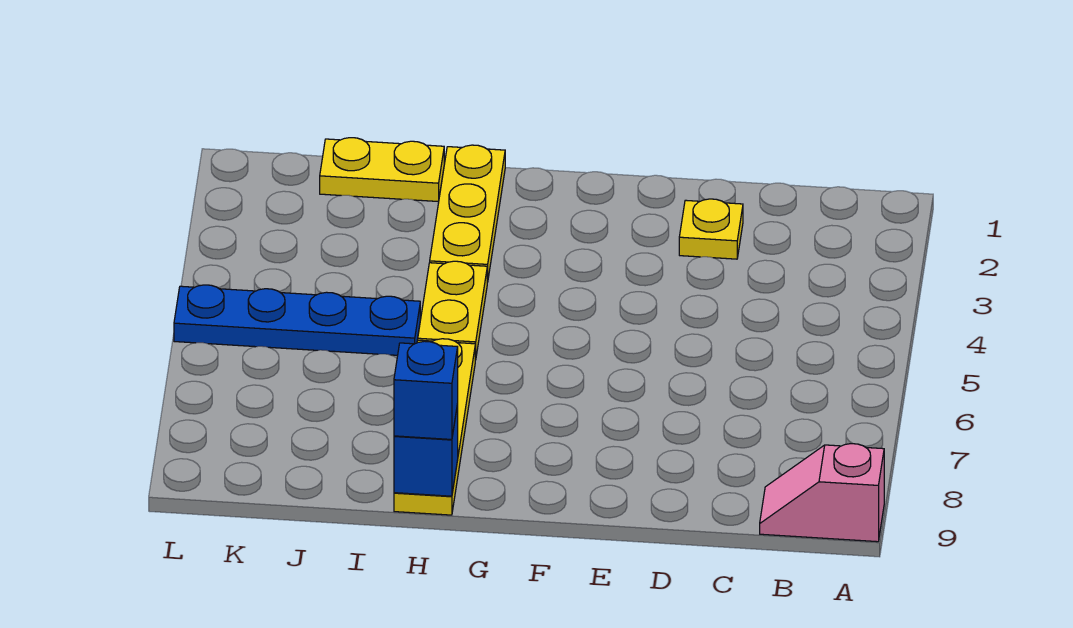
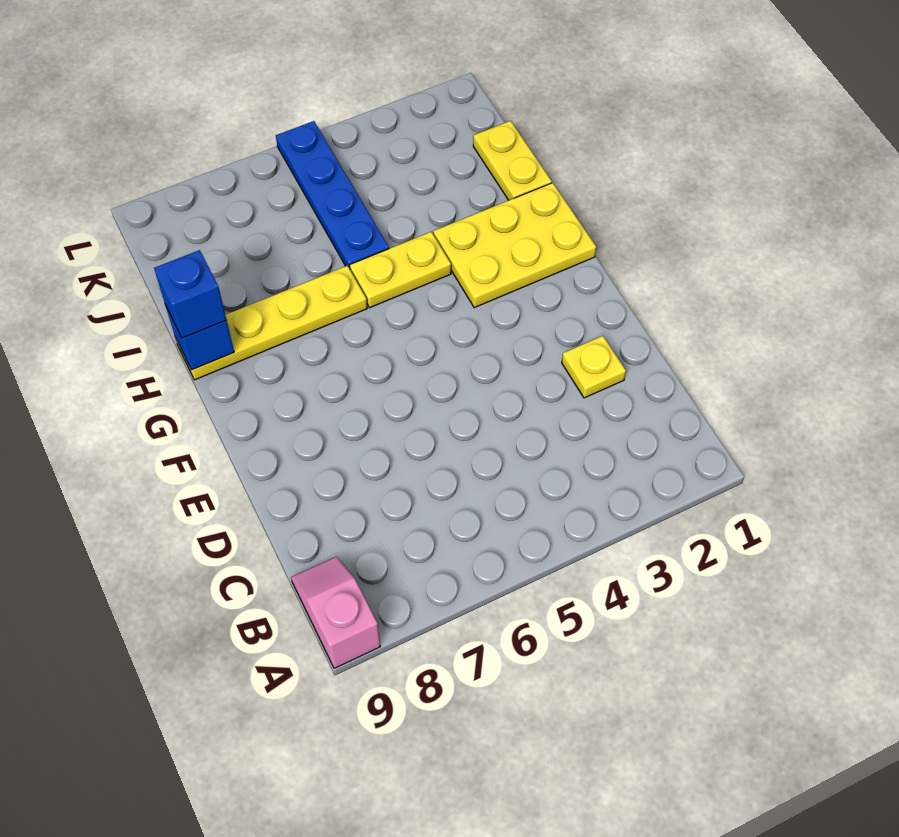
yellow plate H1:H3 level 1 -> yellow plate G1:H3 level 1

